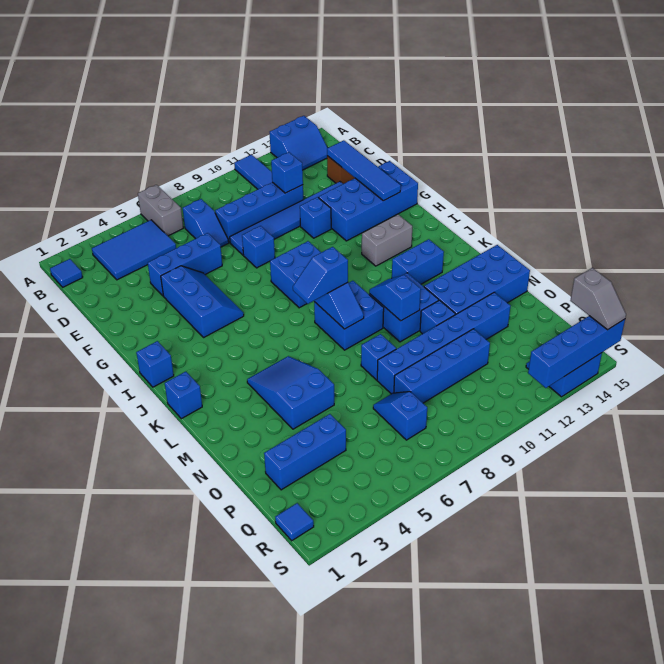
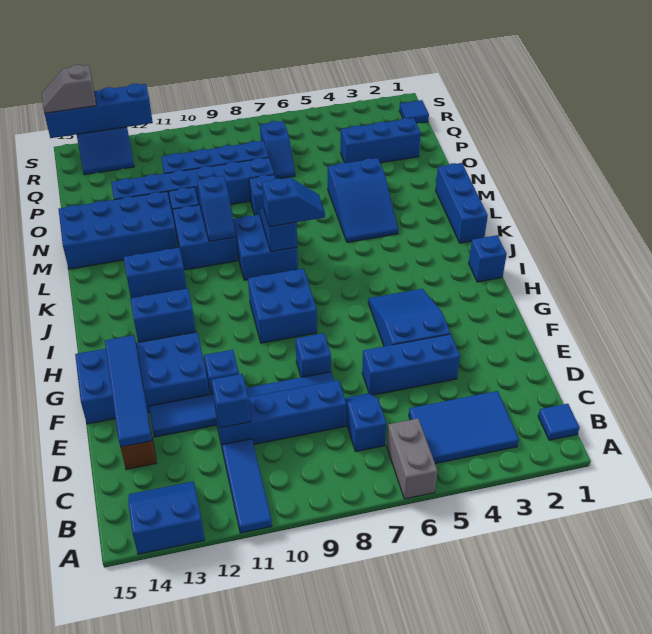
blue slope F4:H5 level 1 top 4 -> blue slope F4:H5 level 1 top F
grey brick I12:I13 level 1 -> blue brick I12:I13 level 1
blue brick K1 level 1 -> blue brick K1:M1 level 1
grey slope R15:S15 level 3 top R -> grey slope S14:S15 level 3 top 14

